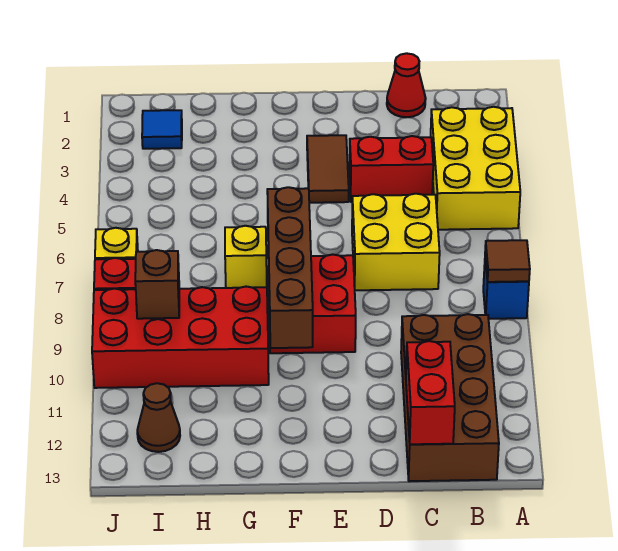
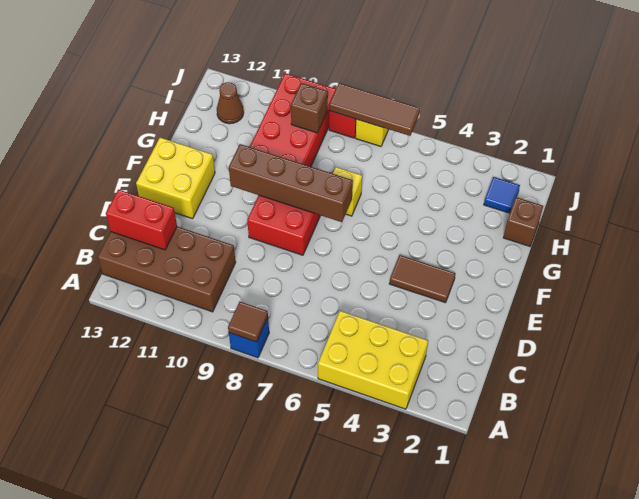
red cone C1 level 1 -> none
red brick C4:D4 level 1 -> none
yellow brick C6:D7 level 1 -> yellow brick E12:F13 level 1
none -> brown brick H1 level 1
none -> brown tile J6:J8 level 2

